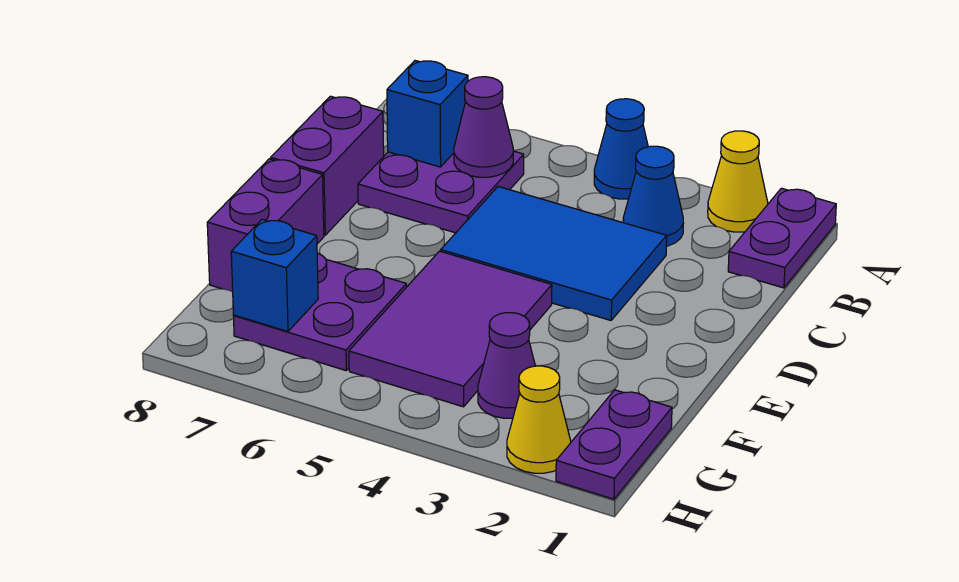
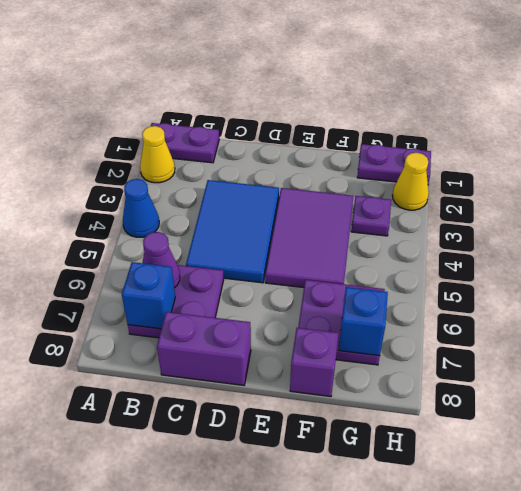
blue cone B3 level 1 -> none
purple tile E4:G5 level 1 -> purple tile E3:F5 level 1
purple brick E8:F8 level 1 -> purple brick F8 level 1
purple cone G3 level 1 -> purple plate G3 level 1

